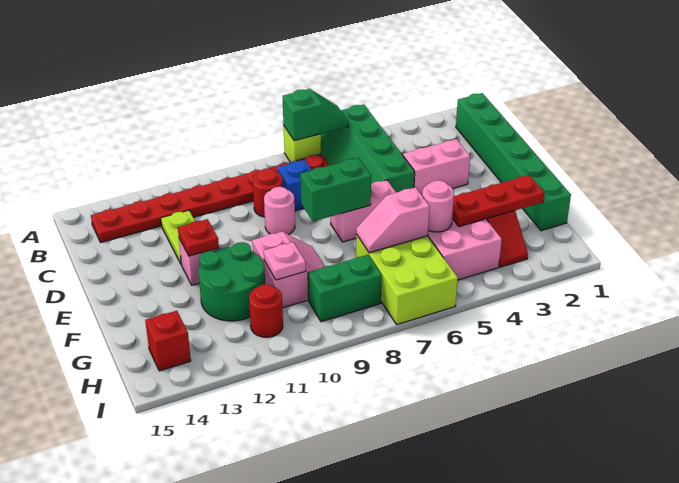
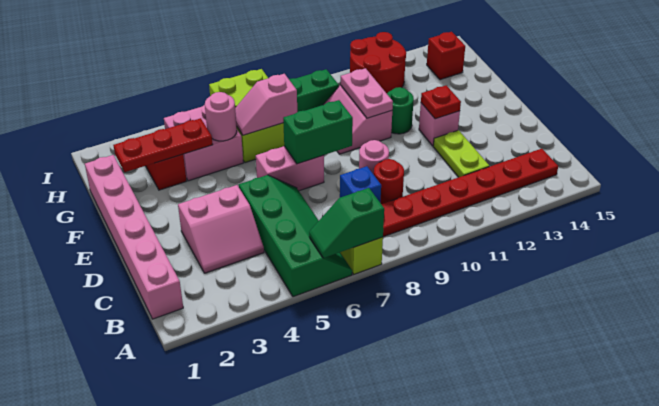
green brick B1:G1 level 1 -> pink brick B1:G1 level 1
green round brick F11:G12 level 1 -> green round brick F11 level 1
pink slope G6:G7 level 2 top 6 -> pink slope G6:G7 level 2 top 7
pink plate G10 level 2 -> pink plate F10:G10 level 2
red round brick H11 level 1 -> red round brick H11:I12 level 1

